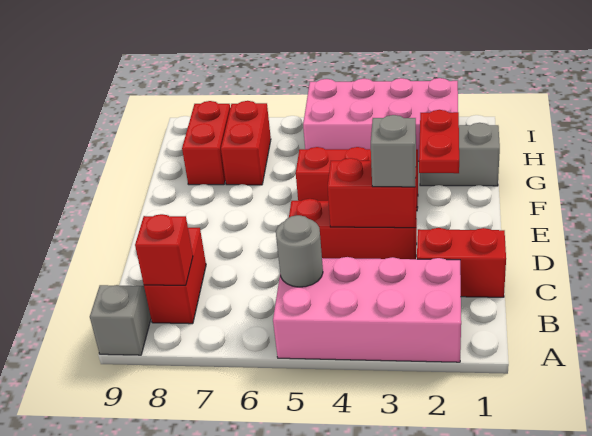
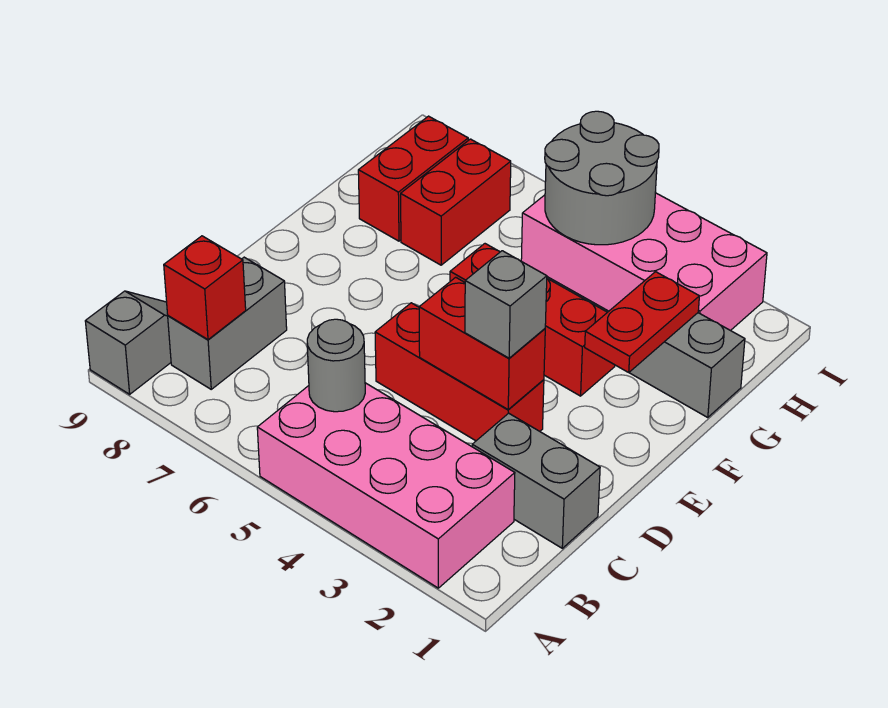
red brick B8:C8 level 1 -> grey brick B8:C8 level 1
red brick C1:C2 level 1 -> grey brick C1:C2 level 1
none -> grey round brick H4:I5 level 2

